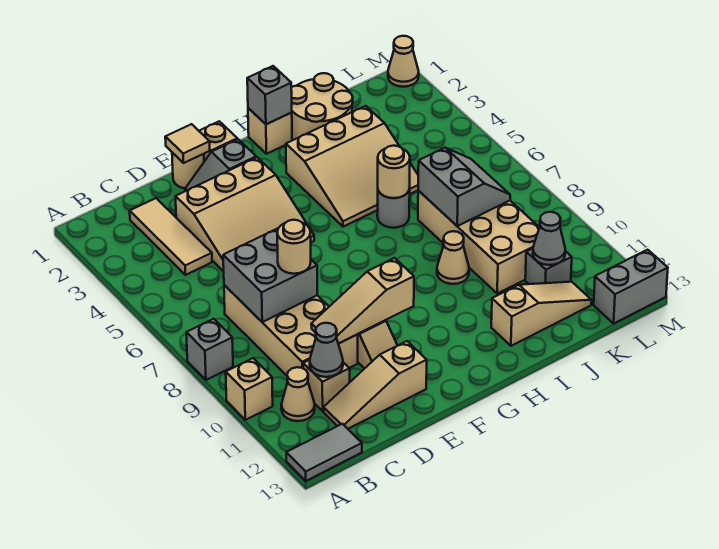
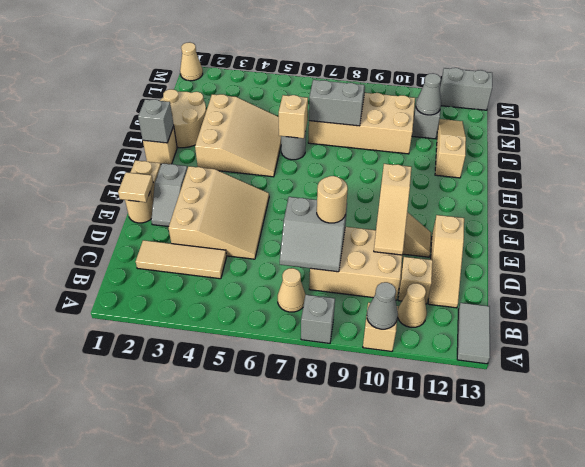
tan brick C7:D10 level 1 -> tan brick C8:D10 level 1
grey brick C7:D8 level 2 -> grey slope C7:D8 level 2 top D
grey cone C11 level 2 -> grey cone A10 level 2
tan round brick I6 level 2 -> tan brick I6 level 2
tan cone I9 level 1 -> tan cone B7 level 1
grey brick L13:M13 level 1 -> grey brick M12:M13 level 1

